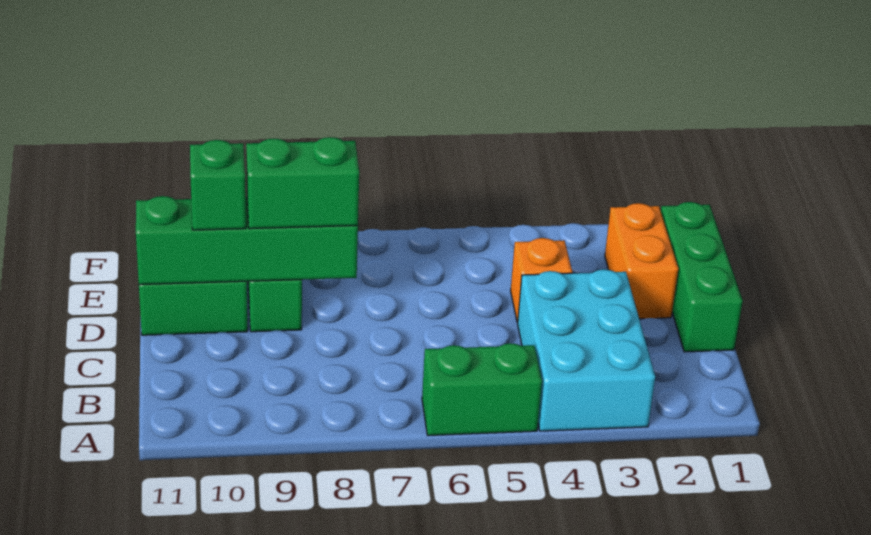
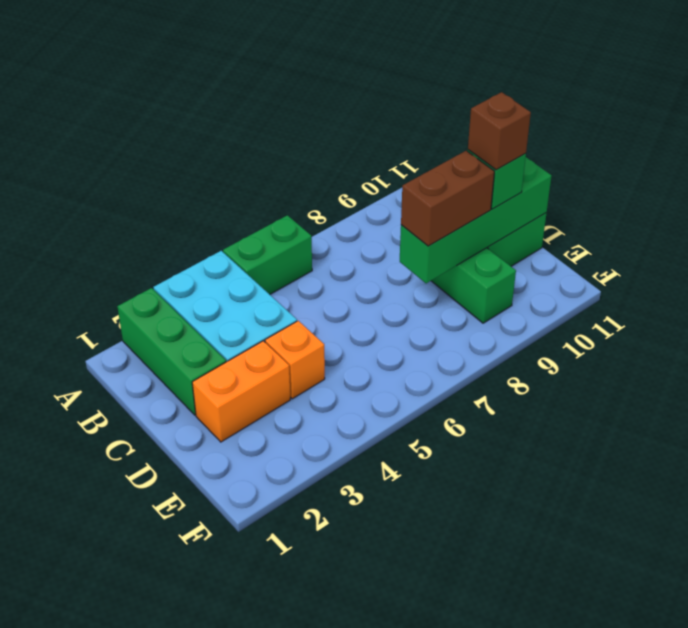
green brick C1:E1 level 1 -> green brick A2:C2 level 1
orange brick D2:E2 level 1 -> orange brick D2:D3 level 1
green brick D8:D9 level 3 -> brown brick D8:D9 level 3
none -> brown brick D10 level 4

